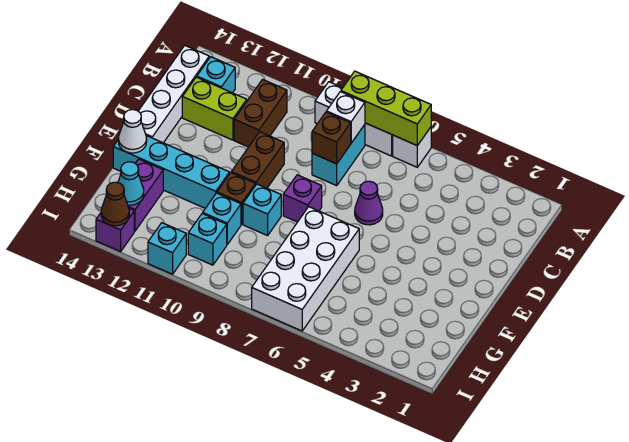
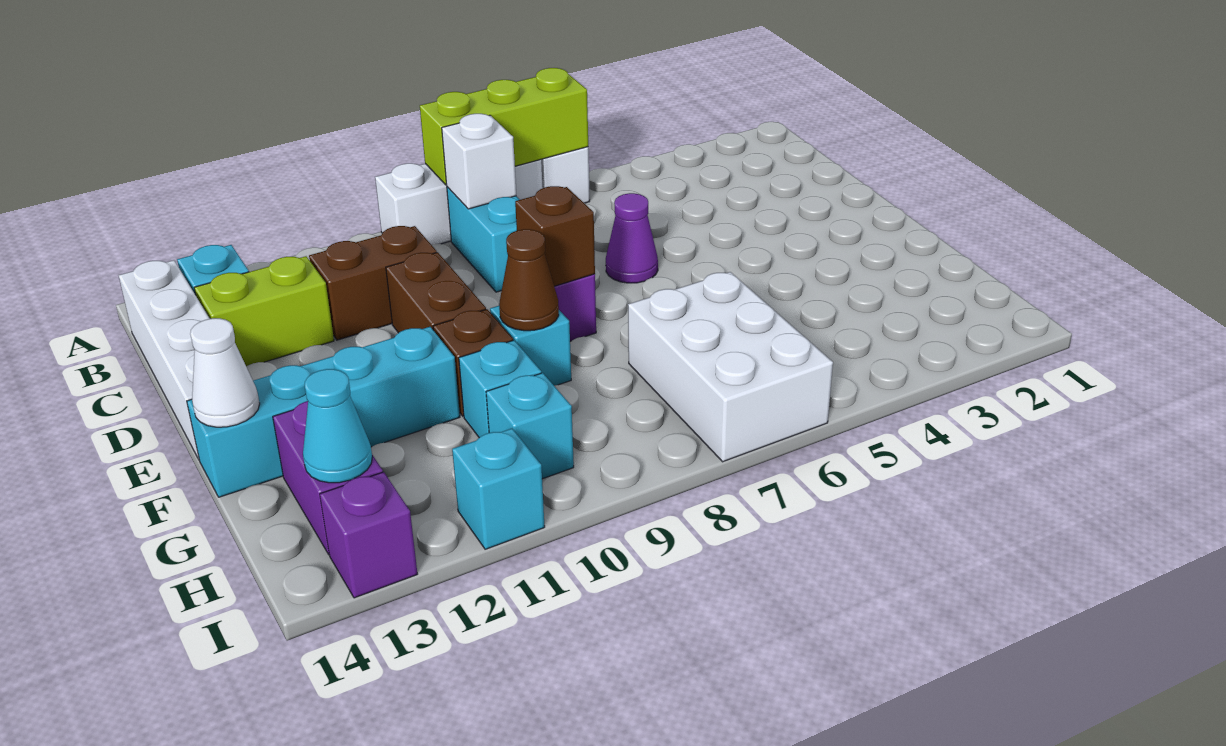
brown brick B11:C11 level 1 -> brown brick C10:C11 level 1
brown brick C8 level 2 -> brown brick E8 level 2
white brick F6:I7 level 1 -> white brick G6:I7 level 1
brown cone I13 level 2 -> brown cone F9 level 2

